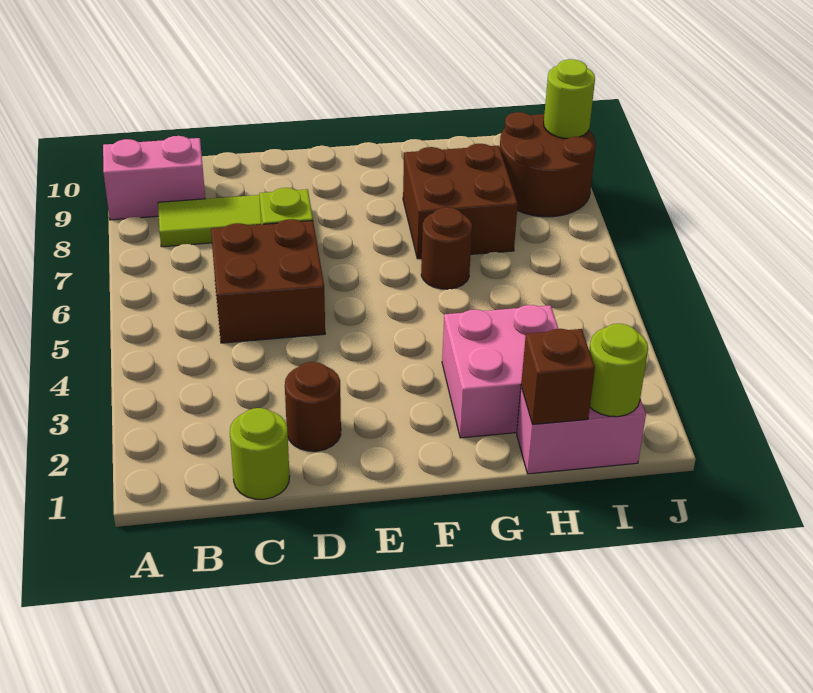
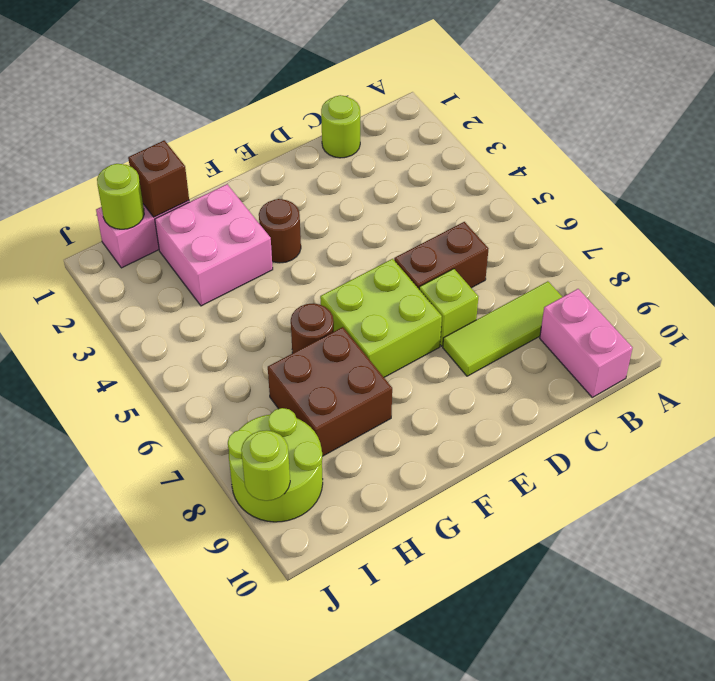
pink brick A9:B9 level 1 -> pink brick B9:B10 level 1
brown brick C5:D6 level 1 -> brown brick C6:D6 level 1
brown round brick D2 level 1 -> brown round brick F3 level 1
none -> lime brick E6:F7 level 1
brown round brick I8:J9 level 1 -> lime round brick I8:J9 level 1

